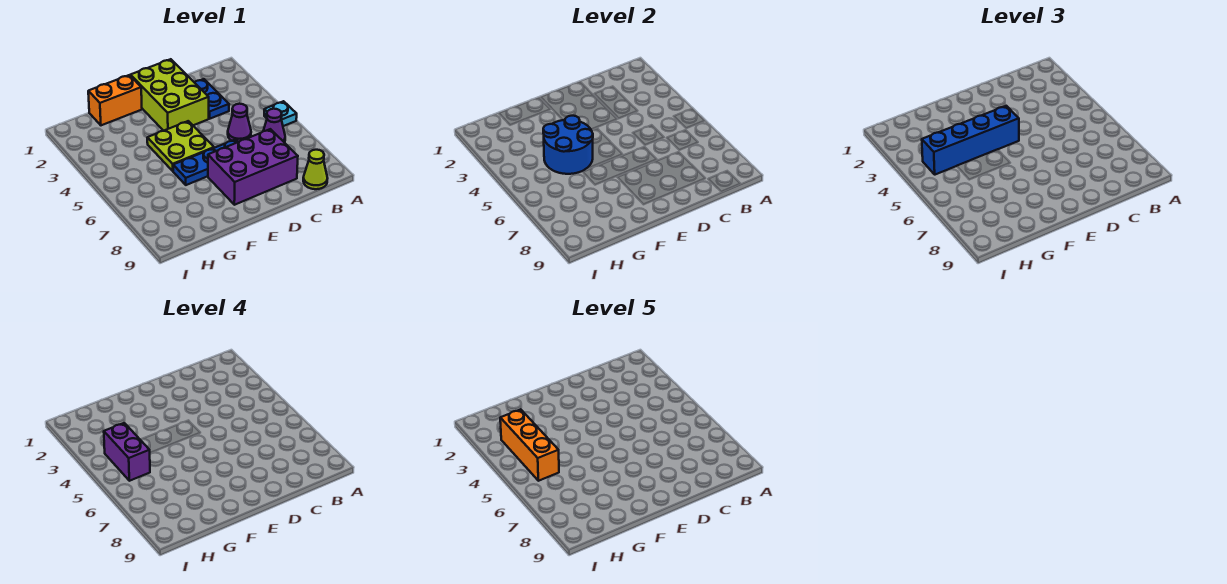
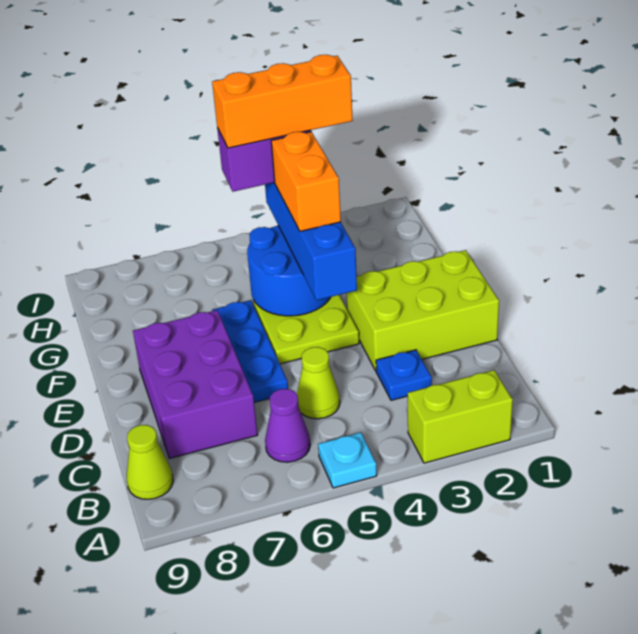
none -> lime brick A2:A3 level 1
blue plate C2:C3 level 1 -> blue plate C3 level 1
purple cone C5 level 1 -> lime cone C5 level 1
orange brick F1:G1 level 1 -> orange brick F4:G4 level 4

